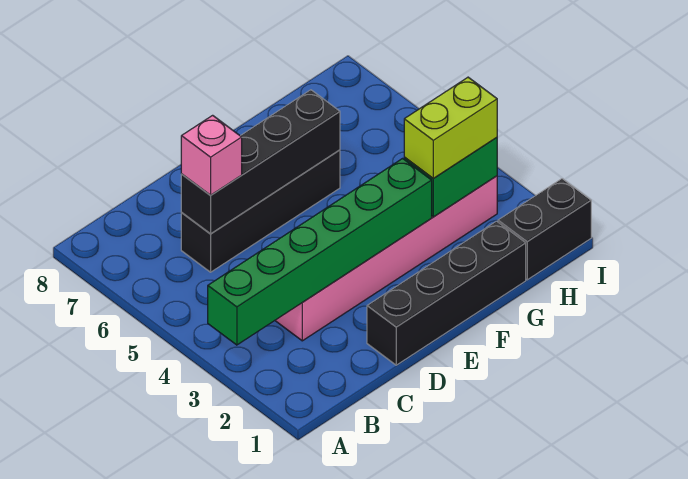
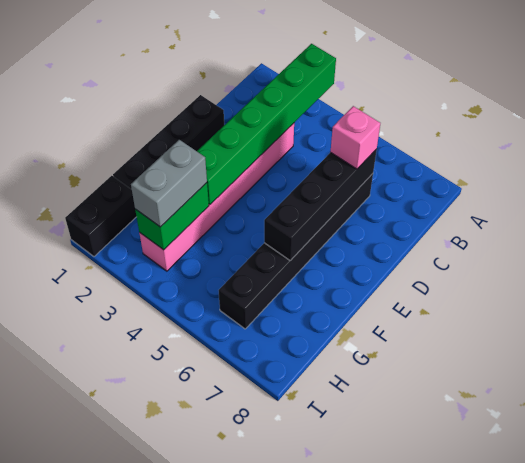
black brick C6:F6 level 1 -> black brick C6:H6 level 1
lime brick G3:H3 level 3 -> grey brick G3:H3 level 3

